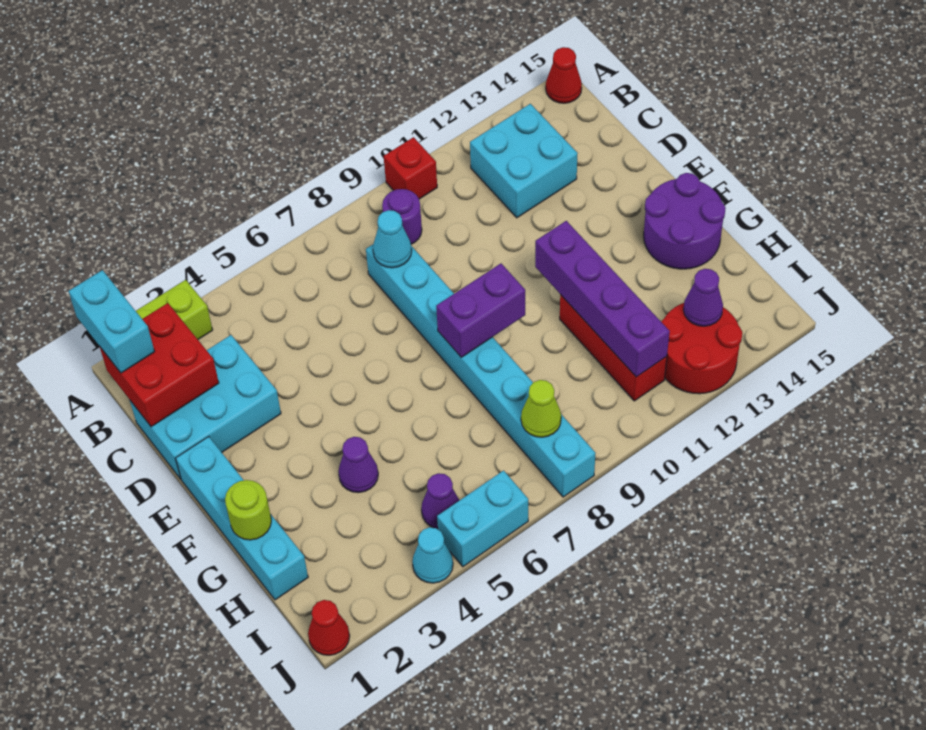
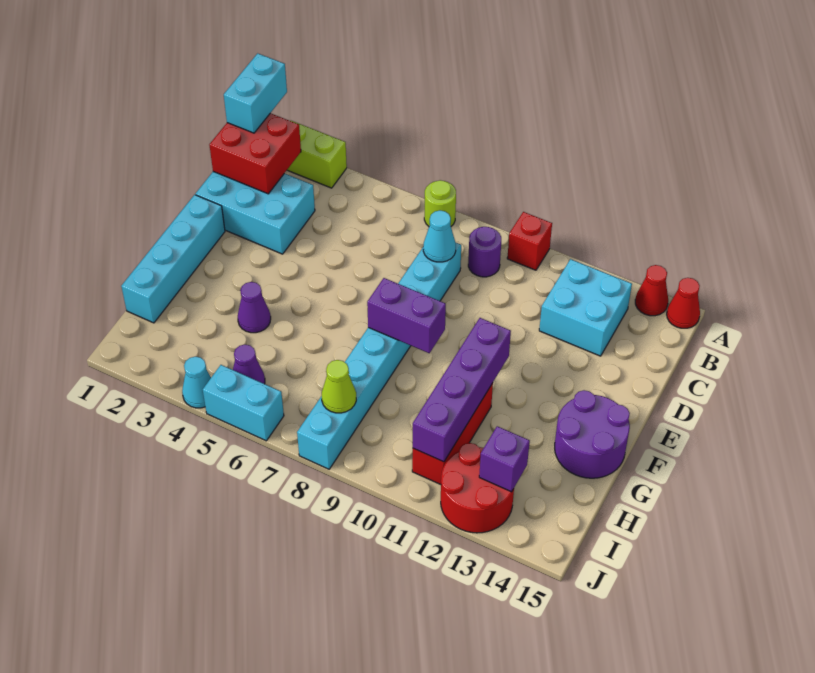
lime round brick G1 level 2 -> lime round brick A7 level 1
purple cone I13 level 2 -> purple brick I13 level 2
red cone J1 level 1 -> red cone A14 level 1

